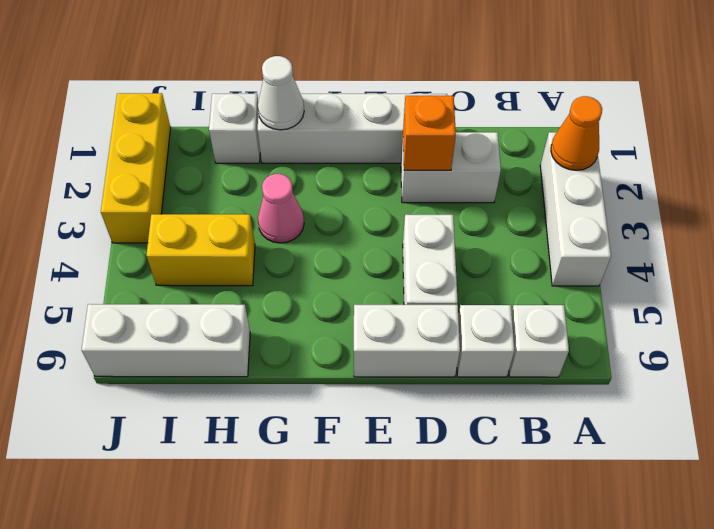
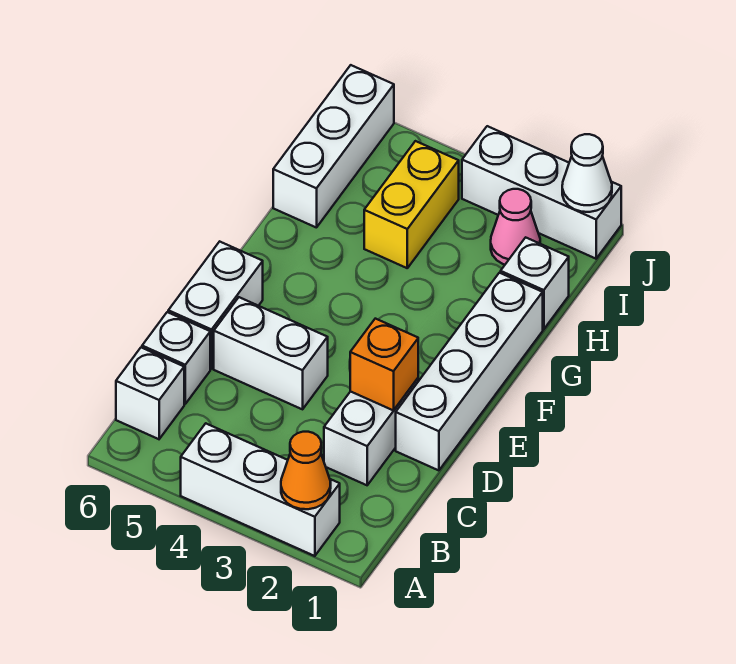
white cone G1 level 2 -> white cone J1 level 2
pink cone G3 level 1 -> pink cone I2 level 1
yellow brick J1:J3 level 1 -> white brick J1:J3 level 1

